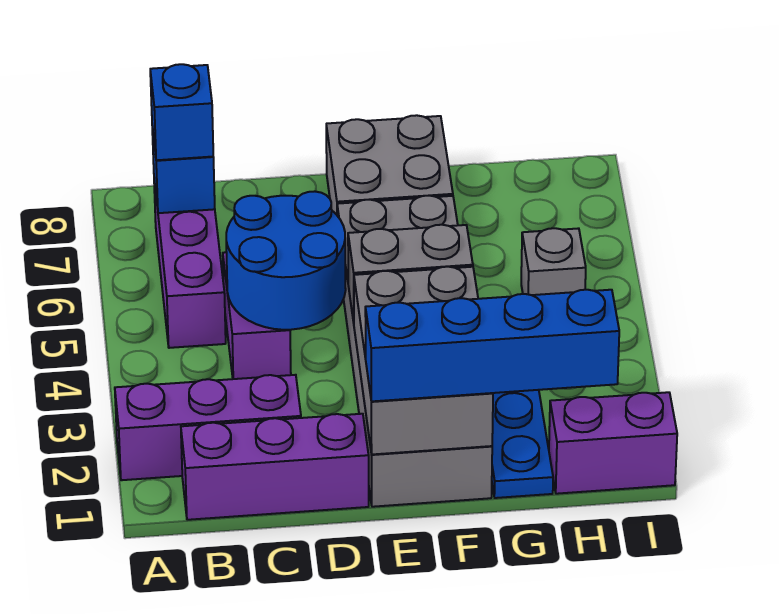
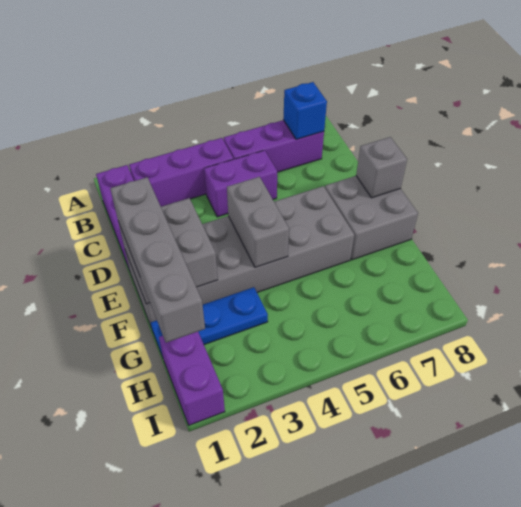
purple brick A2:C2 level 1 -> purple brick B2:B4 level 1
blue brick B7 level 3 -> none
blue round brick C4:D5 level 2 -> none
grey brick E1:F3 level 2 -> grey brick E1:F2 level 2
blue brick E1:H1 level 3 -> grey brick E1:H1 level 3
grey brick H5 level 1 -> grey brick E8 level 2

